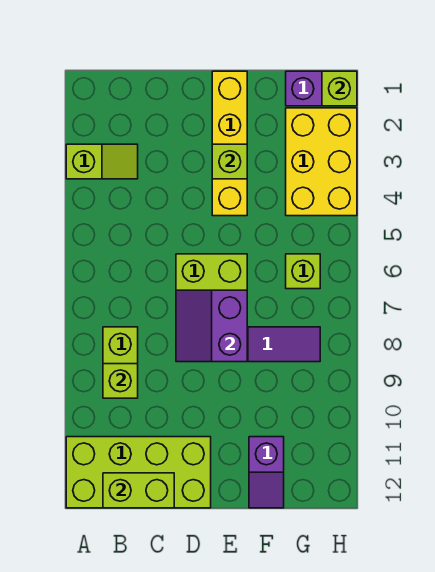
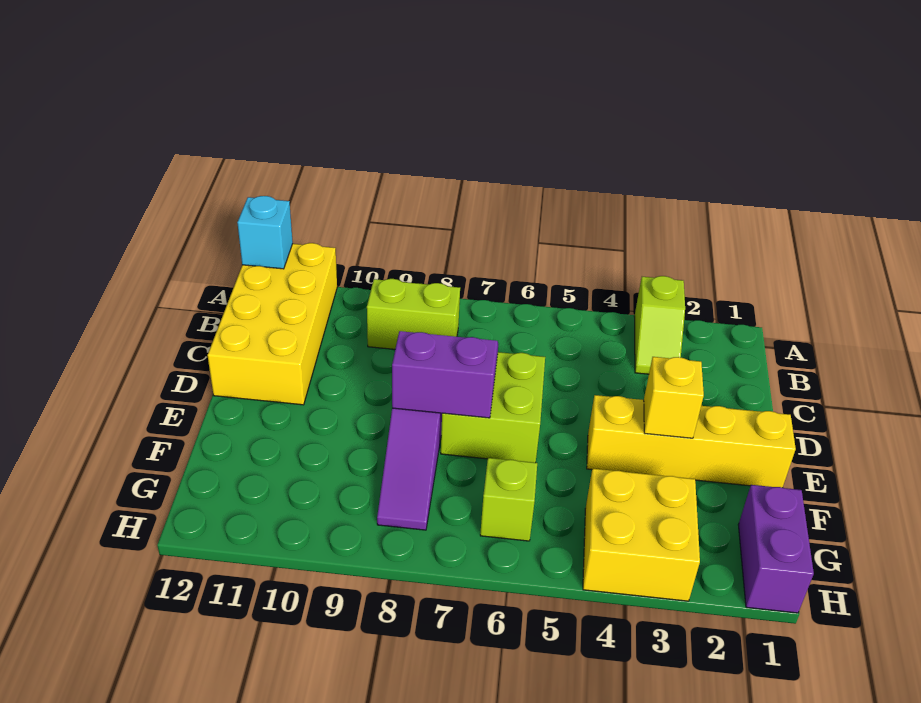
lime brick A11:D12 level 1 -> yellow brick A11:D12 level 1
none -> cyan brick A12 level 2
lime brick B9 level 2 -> none
lime brick B12:C12 level 2 -> none
lime brick E3 level 2 -> yellow brick E3 level 2
purple slope F11:F12 level 1 top 11 -> none
yellow brick G2:H4 level 1 -> yellow brick G3:H4 level 1
lime brick H1 level 2 -> none

